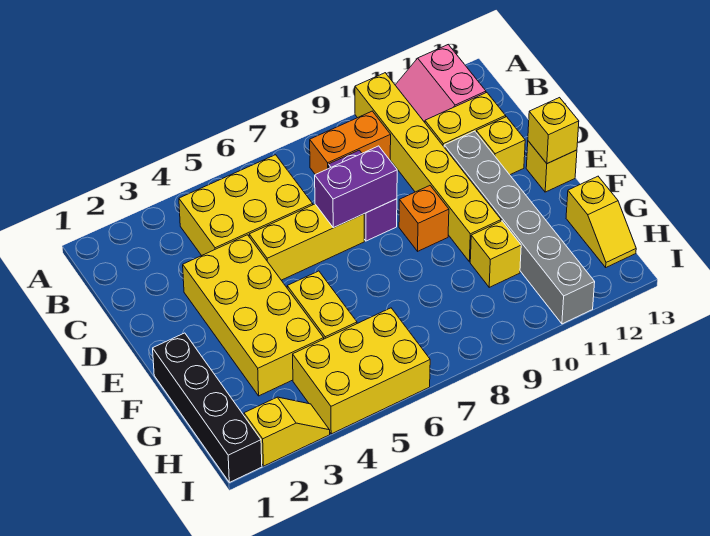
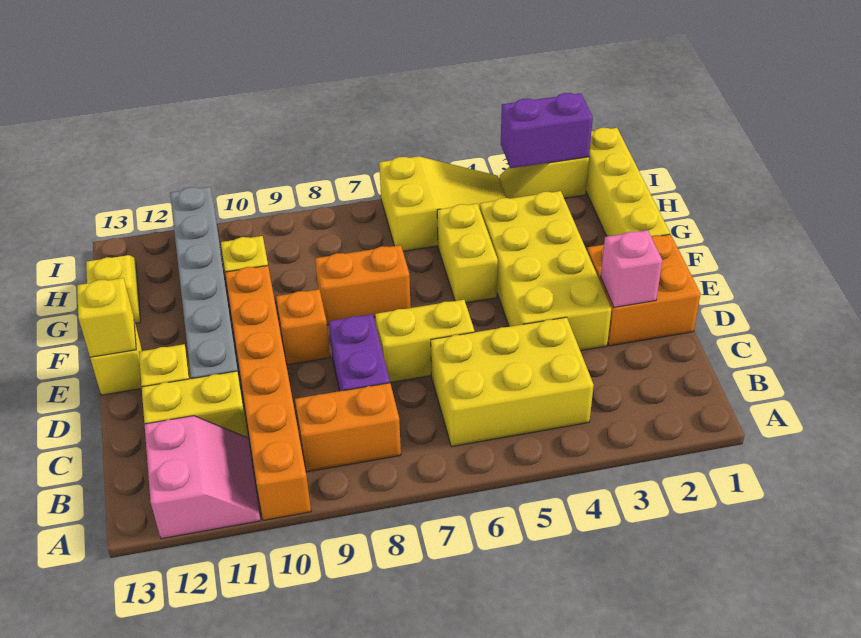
yellow brick A10:F10 level 1 -> orange brick A10:F10 level 1
none -> orange brick D1:E2 level 1
none -> pink brick D2 level 2
yellow brick D5:D7 level 1 -> yellow brick D6:D7 level 1
purple brick D7:D8 level 2 -> purple brick I2:I3 level 2
black brick F1:I1 level 1 -> yellow brick F1:I1 level 1
none -> orange brick F7:F8 level 1
yellow brick H4:I6 level 1 -> yellow slope H4:I6 level 1 top 6

